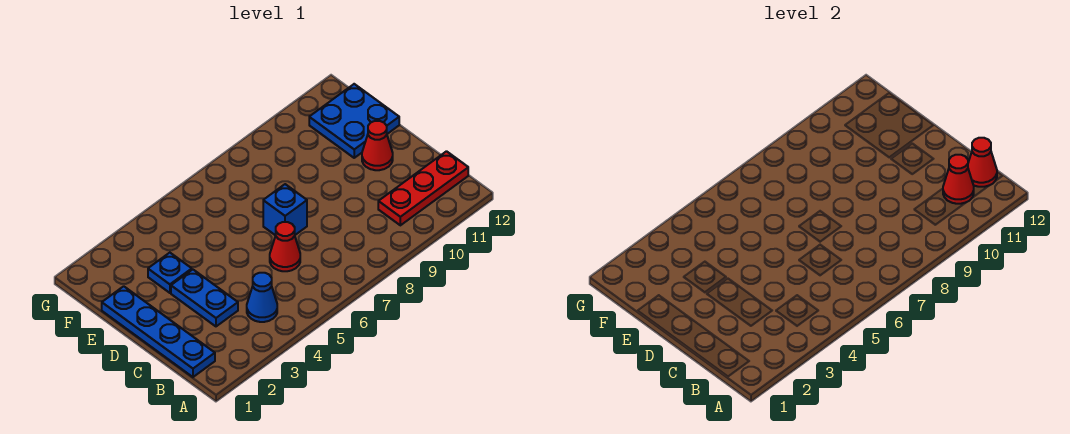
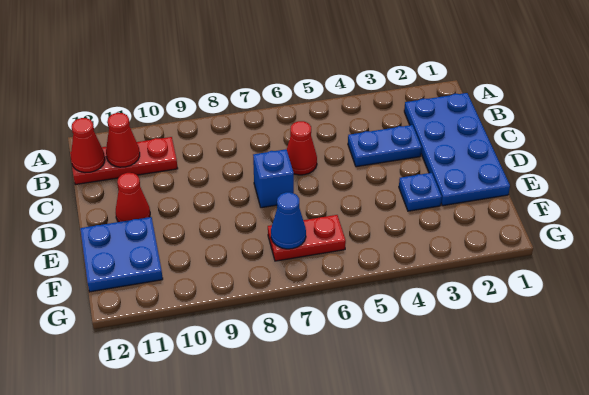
blue plate B1:E1 level 1 -> blue plate B1:E2 level 1
blue cone B4 level 1 -> blue cone F7 level 2
blue plate C3:D3 level 1 -> blue plate C3:C4 level 1
none -> red plate F6:F7 level 1

